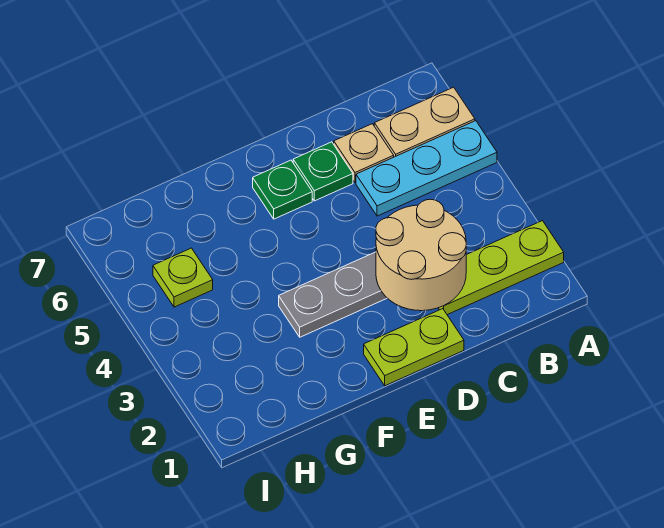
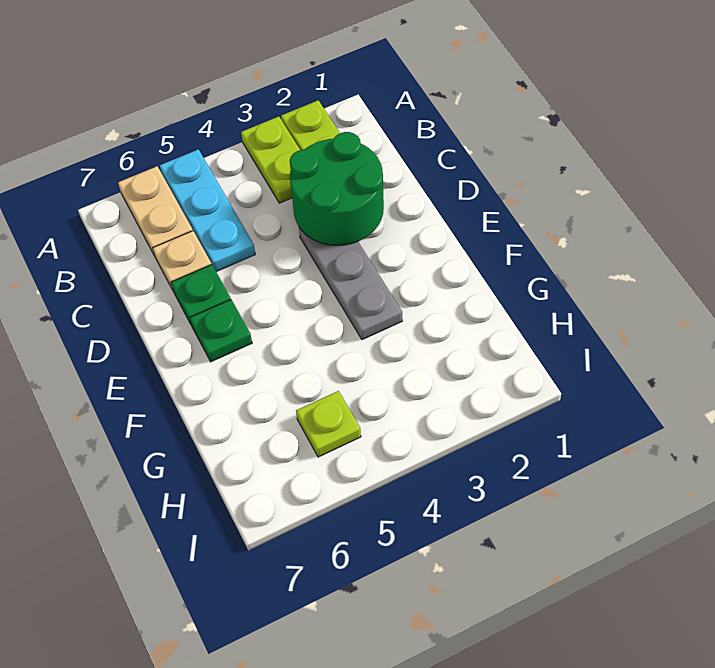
tan round brick C2:D3 level 2 -> green round brick C2:D3 level 2
lime plate D1:E1 level 1 -> lime plate A3:B3 level 1

